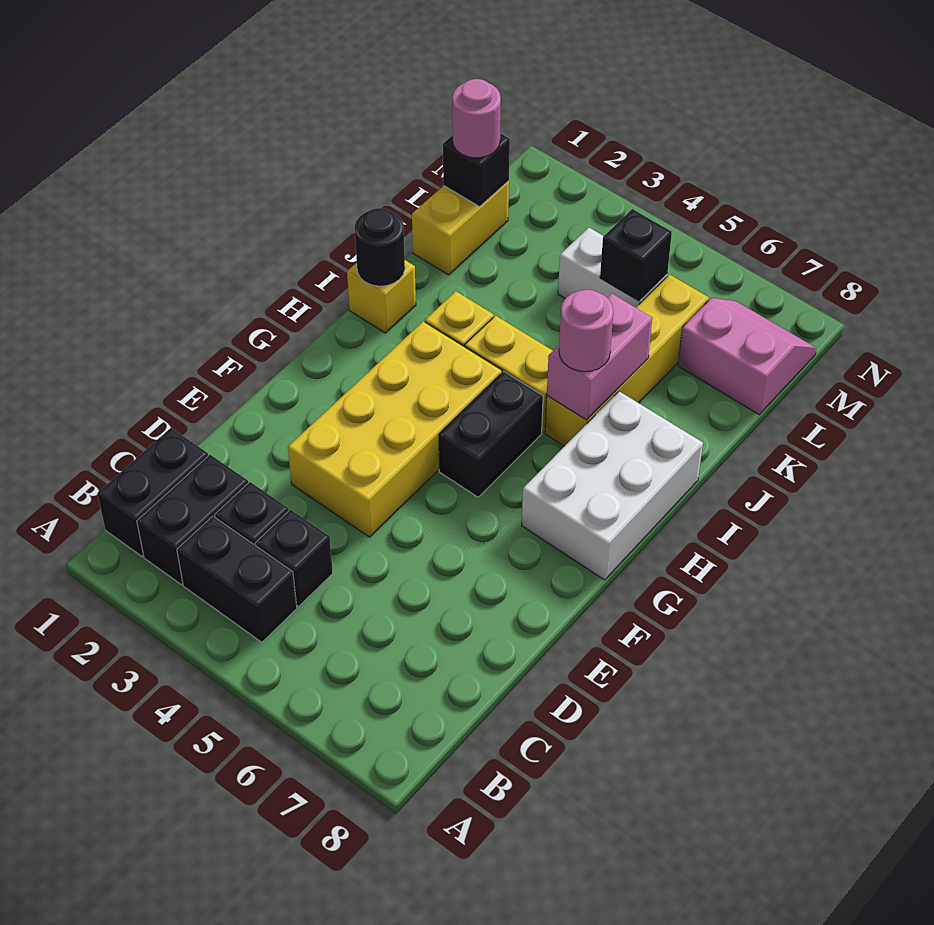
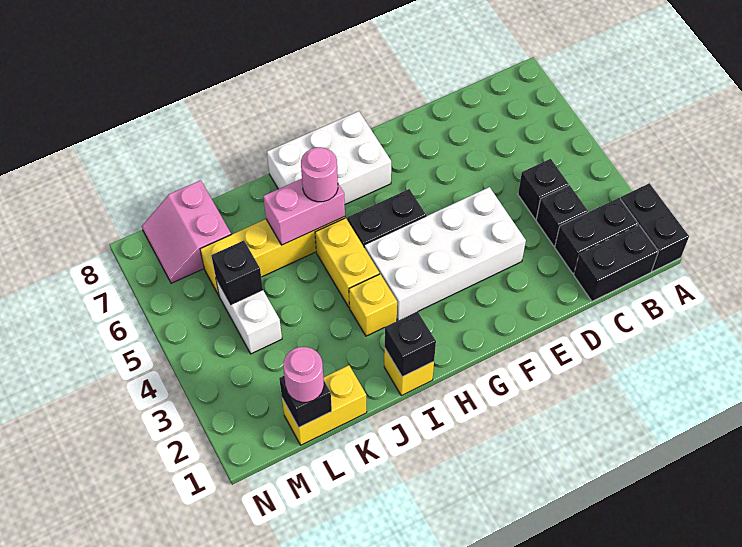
black brick B3:B4 level 1 -> black brick A1:A2 level 1
yellow brick E3:H4 level 1 -> white brick E3:H4 level 1
black round brick I1 level 2 -> black brick I1 level 2

